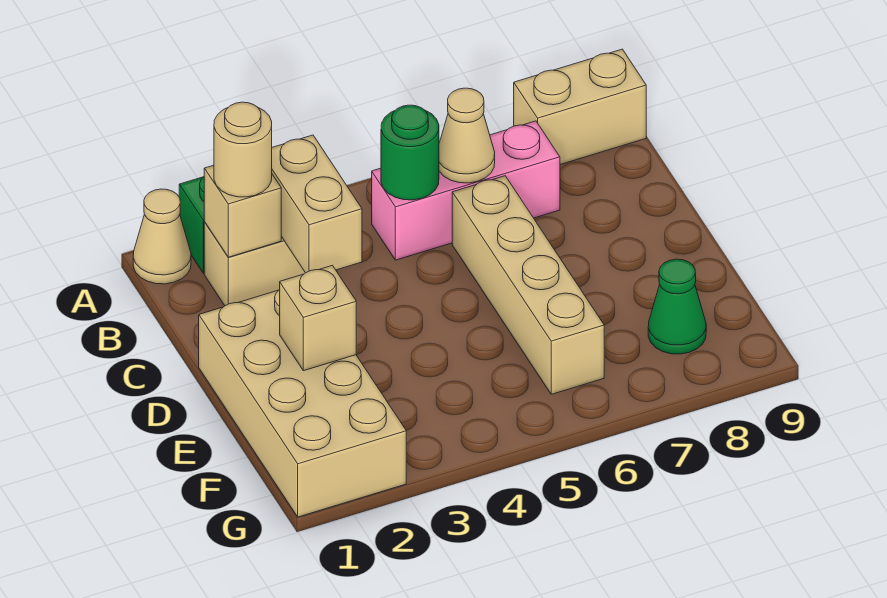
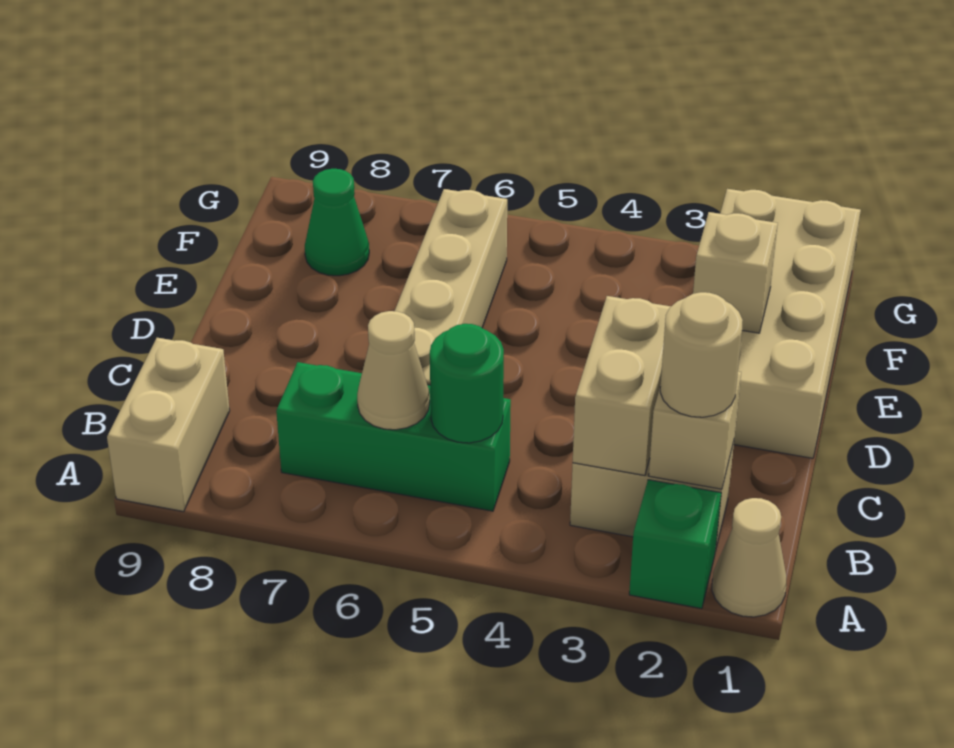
tan brick A8:A9 level 1 -> tan brick A9:B9 level 1
pink brick B5:B7 level 1 -> green brick B5:B7 level 1

